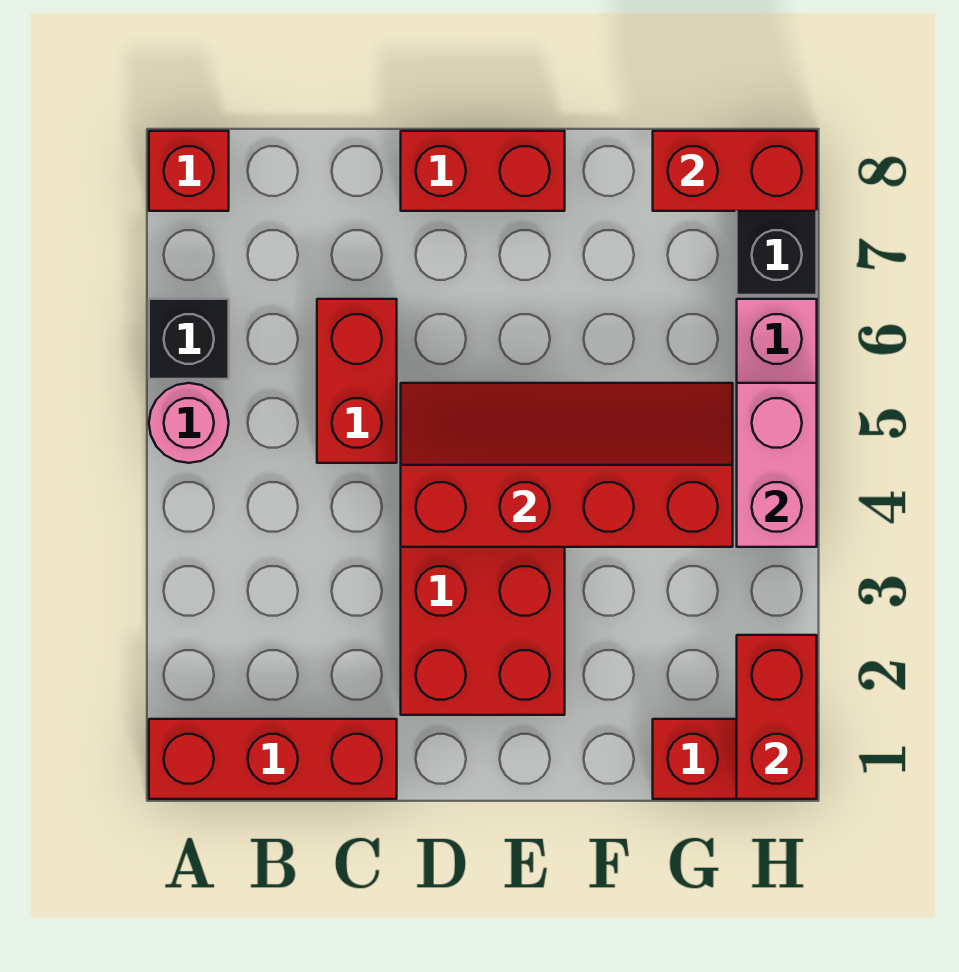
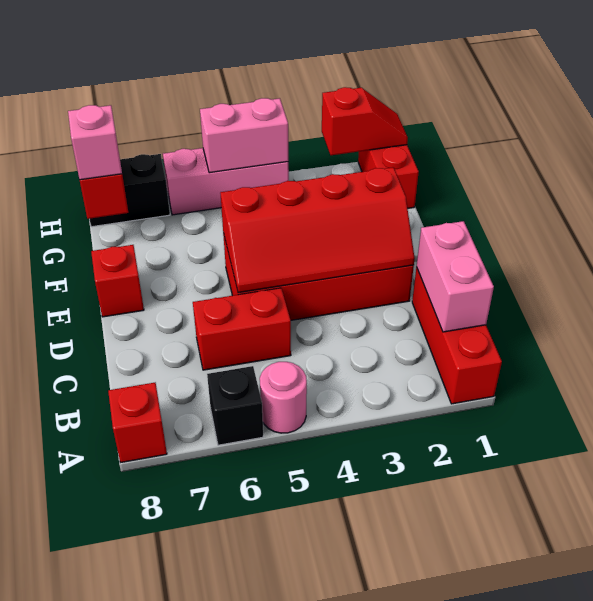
none -> pink brick B1:C1 level 2
red slope D4:G5 level 2 top 4 -> red slope D2:E5 level 2 top E
red brick D8:E8 level 1 -> red brick E8 level 1
none -> pink brick G8 level 3
red brick H1:H2 level 2 -> red slope H1:H2 level 2 top 2

